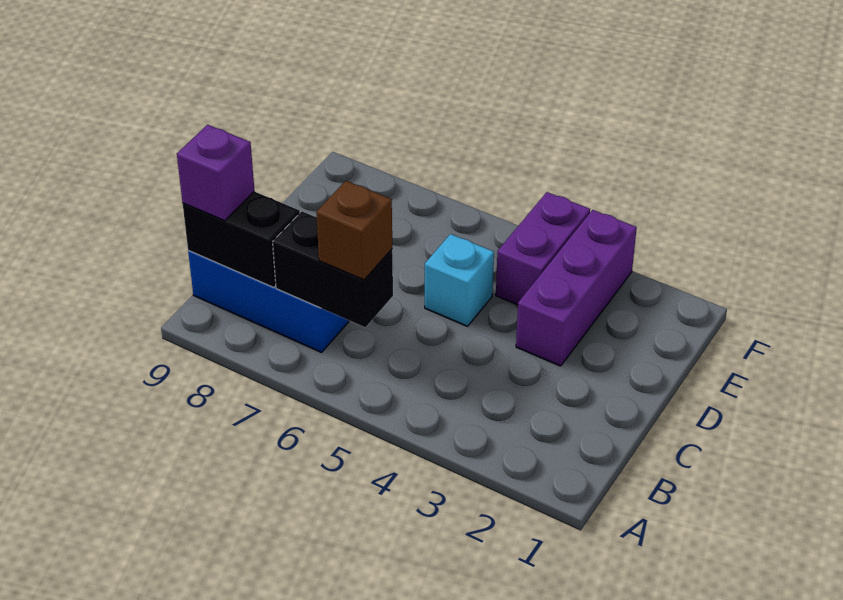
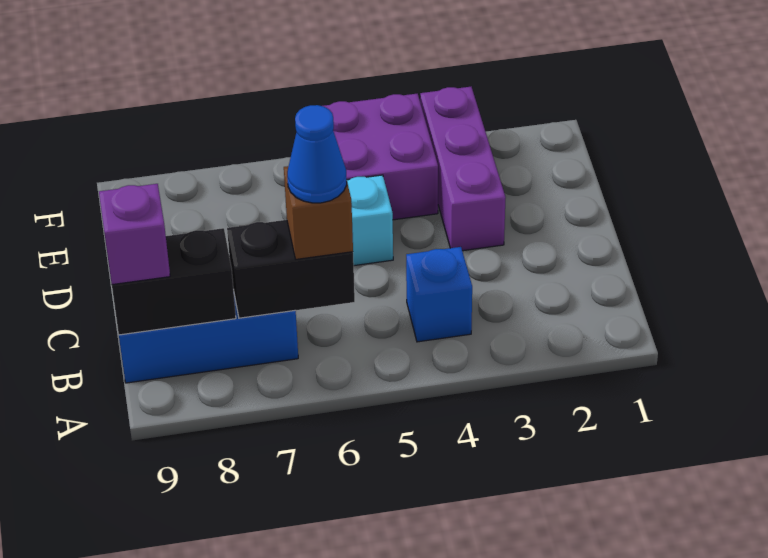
none -> blue brick B4 level 1
none -> blue cone B6 level 4
purple brick E4:F4 level 1 -> purple brick E4:F5 level 1

